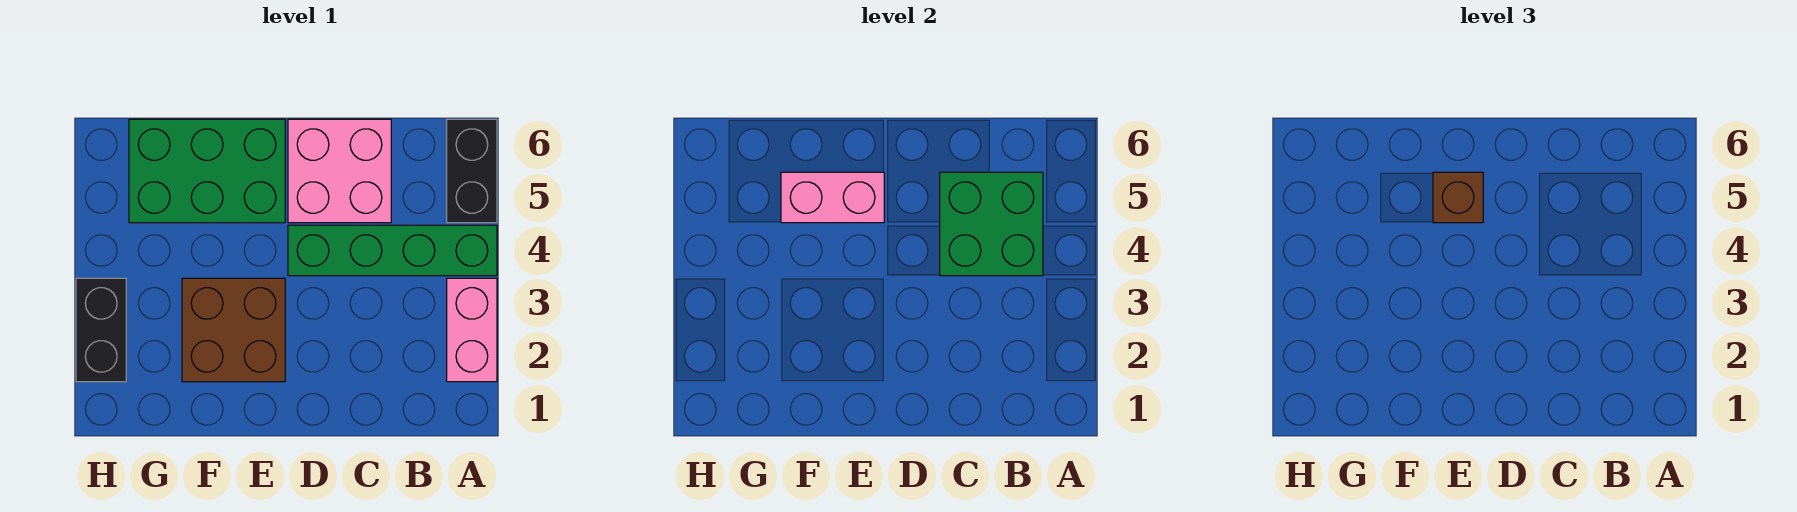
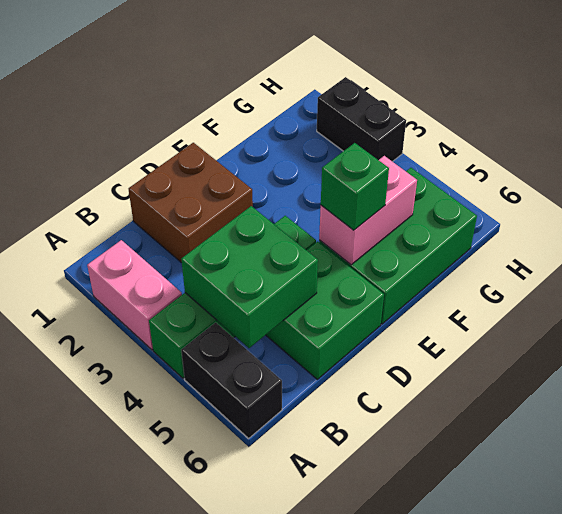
pink brick C5:D6 level 1 -> green brick C5:D6 level 1
brown brick E2:F3 level 1 -> brown brick C1:D2 level 1
brown brick E5 level 3 -> green brick E5 level 3

